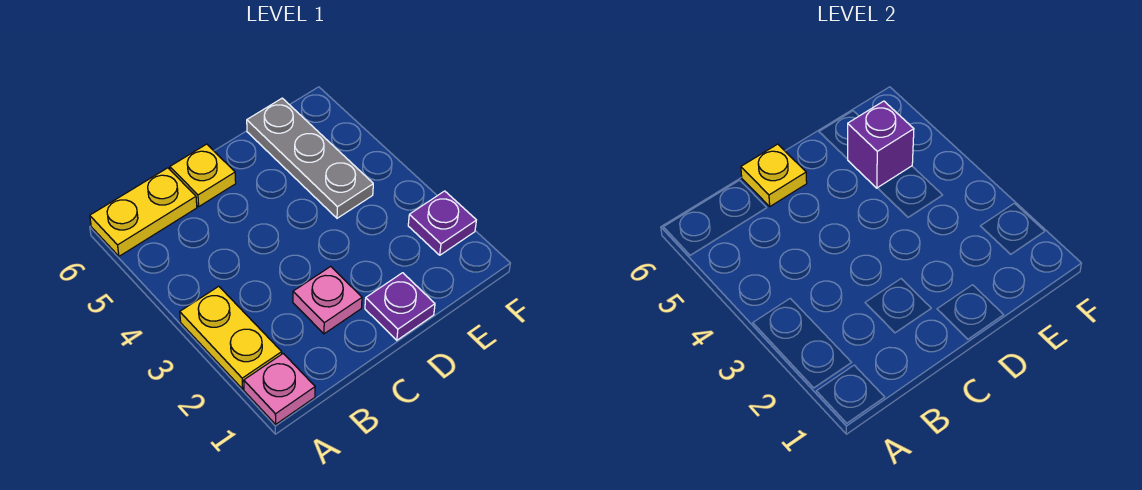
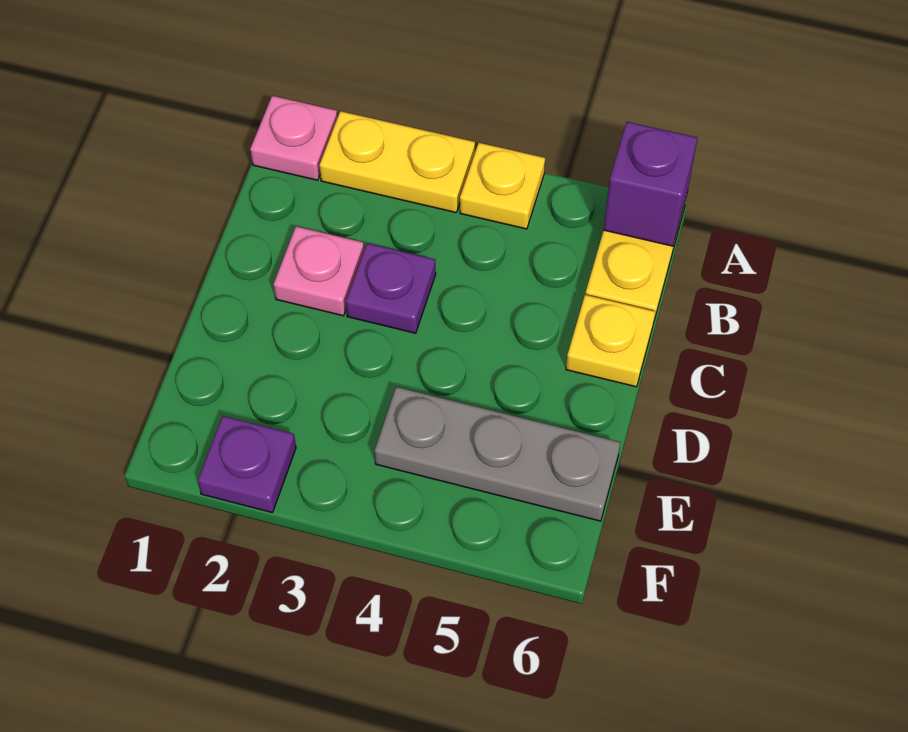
yellow plate C6 level 2 -> yellow plate A4 level 1
purple plate D1 level 1 -> purple plate C3 level 1
purple brick E5 level 2 -> purple brick A6 level 2

